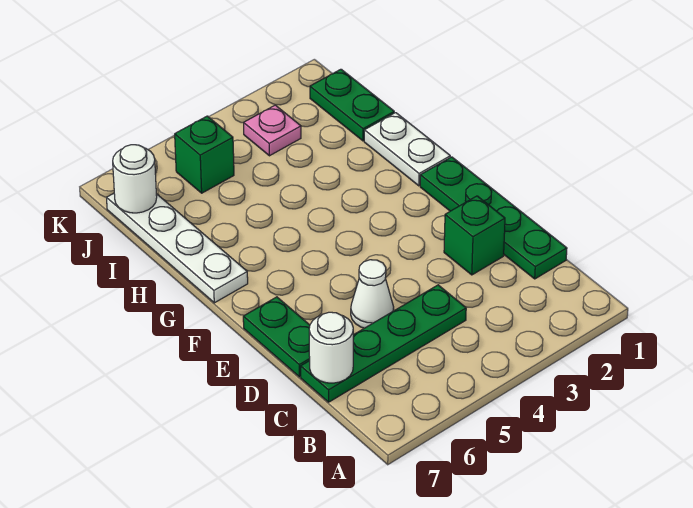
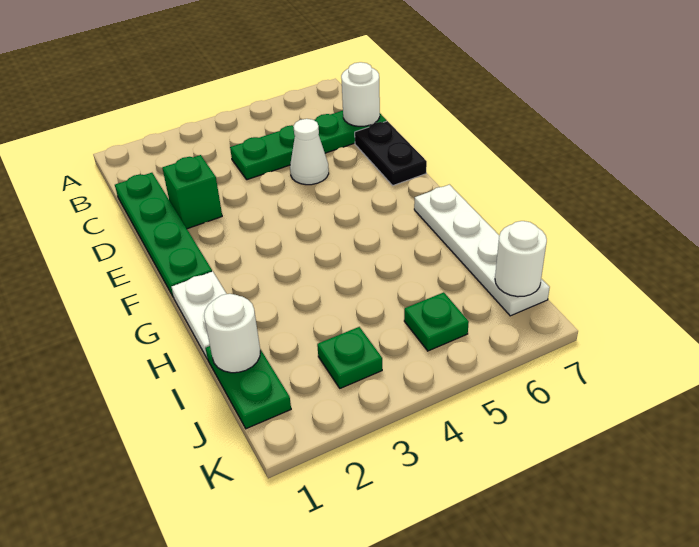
green plate D7:E7 level 1 -> black plate D7:E7 level 1
none -> white round brick I1 level 2
pink plate J3 level 1 -> green plate J3 level 1
green brick J5 level 1 -> green plate J5 level 1

